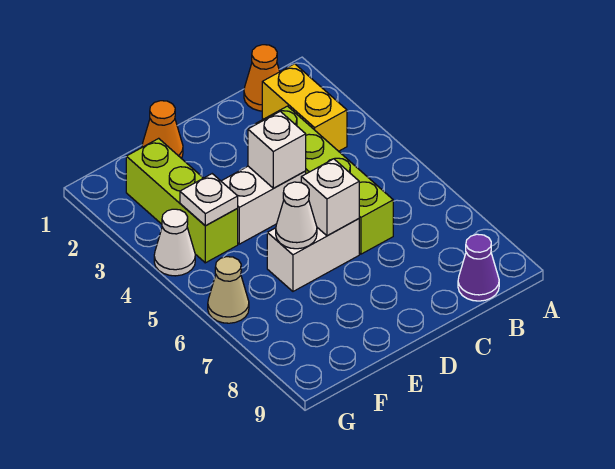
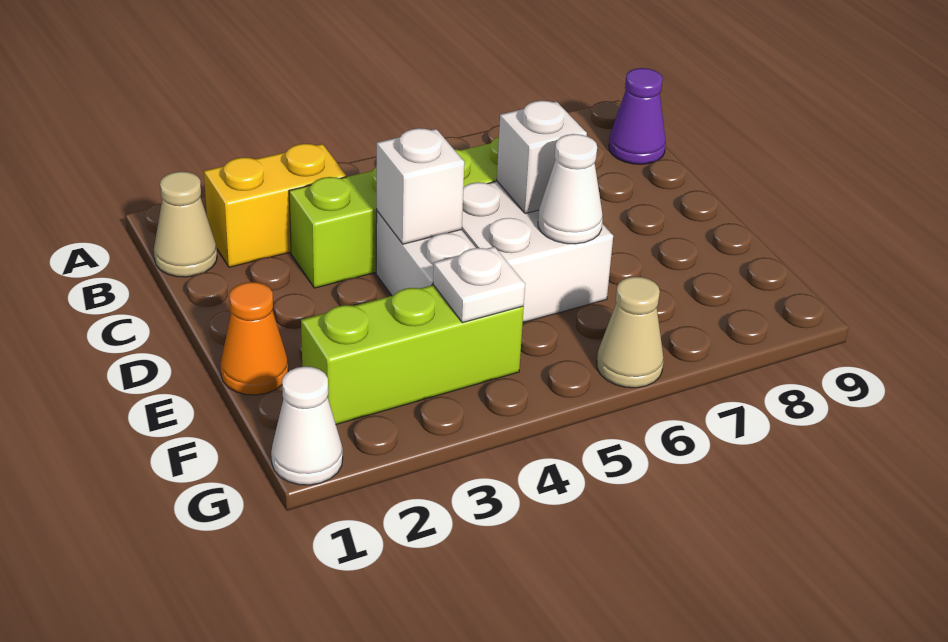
orange cone B1 level 1 -> tan cone B1 level 1
white brick D6:E6 level 1 -> white brick D5:E6 level 1
white cone G4 level 1 -> white cone G1 level 1

